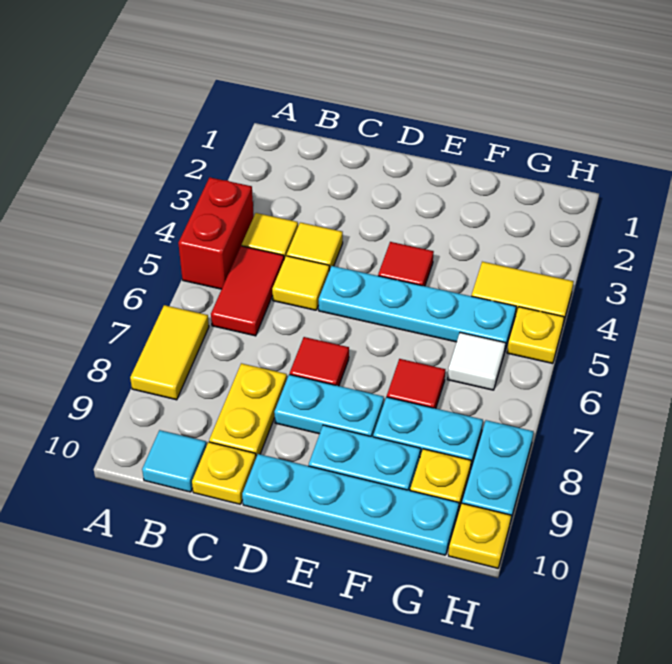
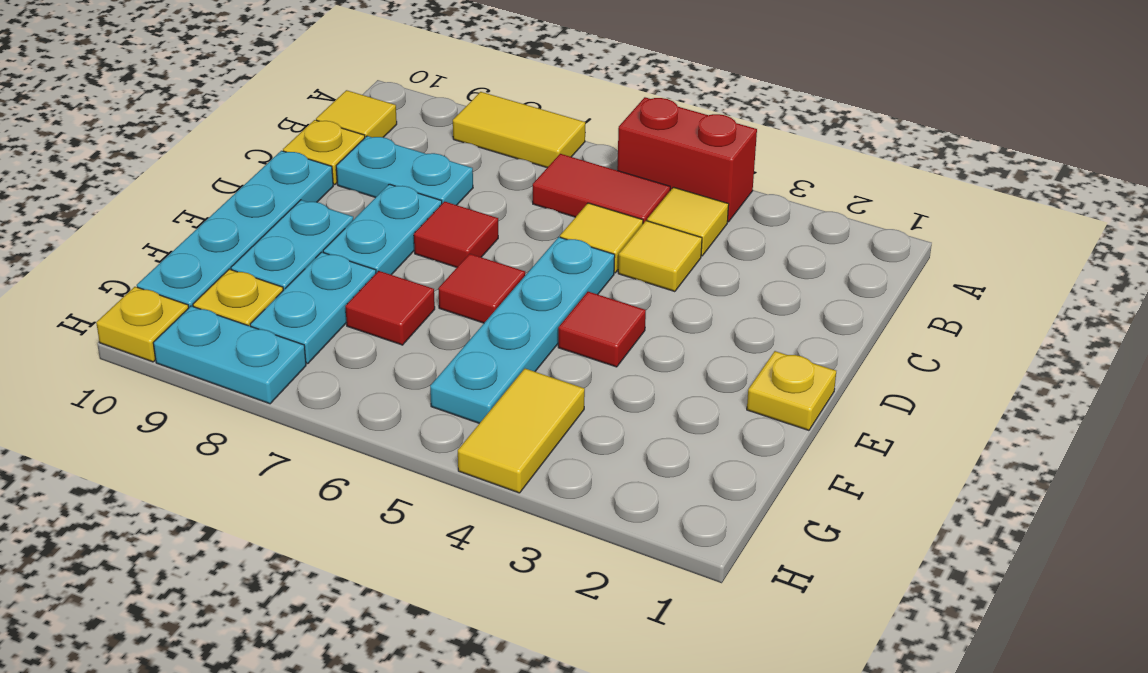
cyan tile B10 level 1 -> yellow tile B10 level 1
yellow plate C8:C9 level 1 -> cyan plate C8:C9 level 1
none -> red tile E6 level 1
white tile G6 level 1 -> none
yellow plate H5 level 1 -> yellow plate E1 level 1

